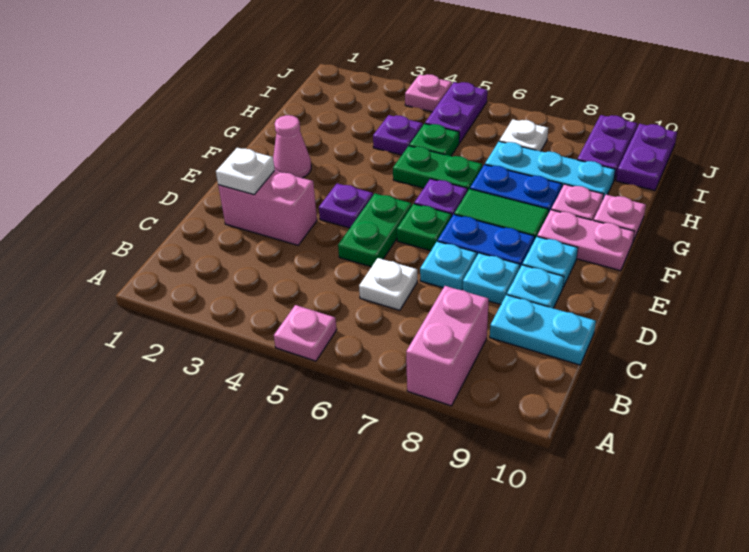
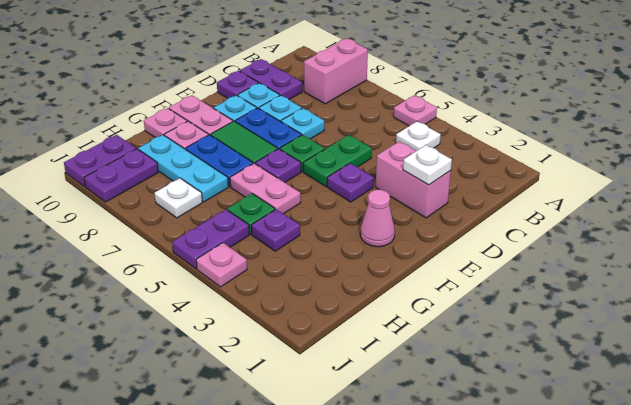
white plate C6 level 1 -> white plate B4 level 1
cyan plate C9:C10 level 1 -> purple plate C9:C10 level 1
none -> purple plate D10 level 1
green plate G5:G6 level 1 -> pink plate G5:G6 level 1

